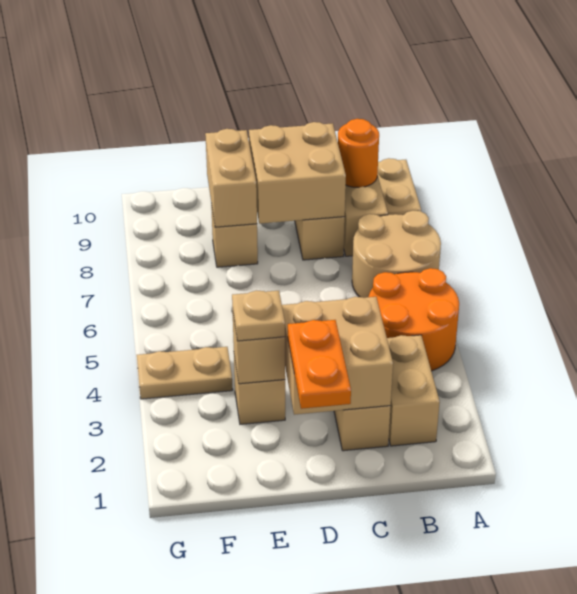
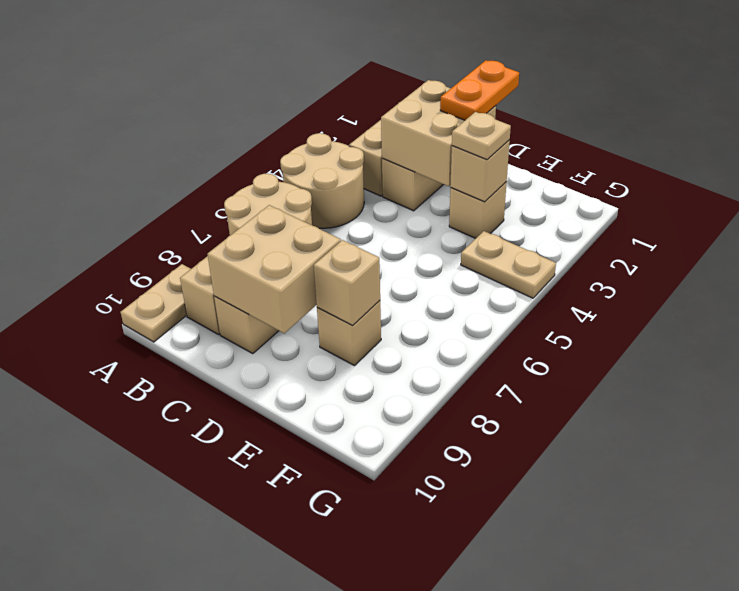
orange round brick A4:B5 level 1 -> tan round brick A4:B5 level 1
orange round brick B9 level 2 -> none
tan brick E8:E9 level 2 -> tan brick E8 level 2

